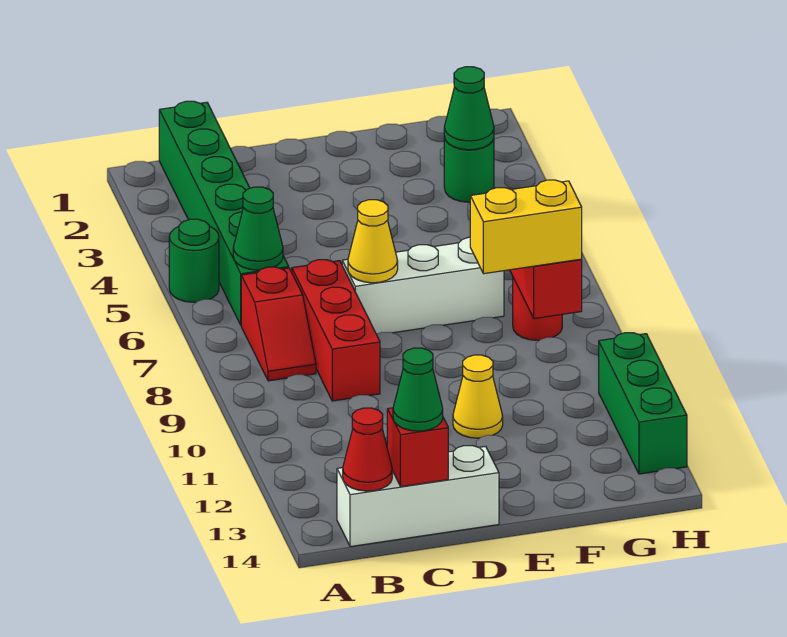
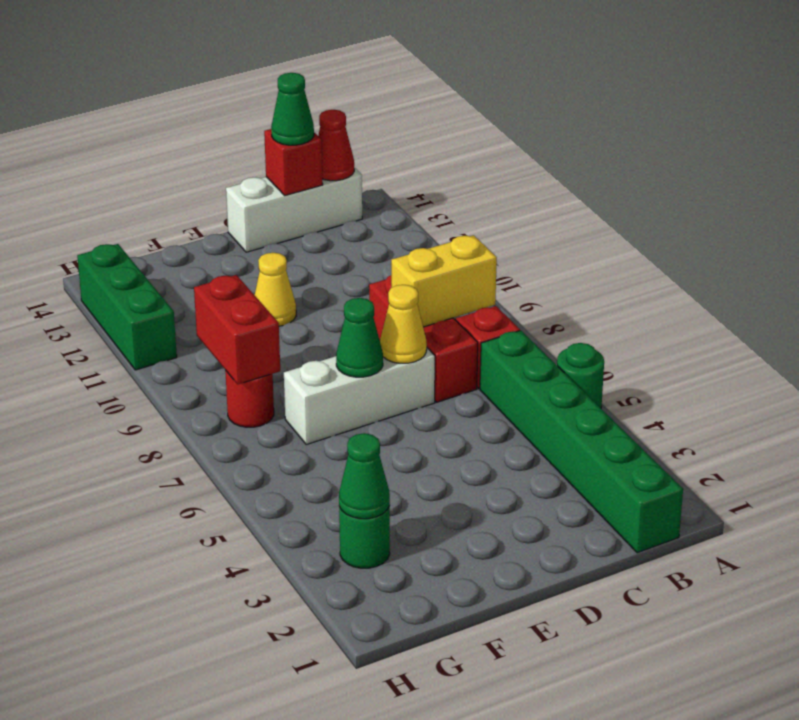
green cone B6 level 2 -> green cone E7 level 2
yellow brick F9:G9 level 3 -> yellow brick B8:C8 level 2

